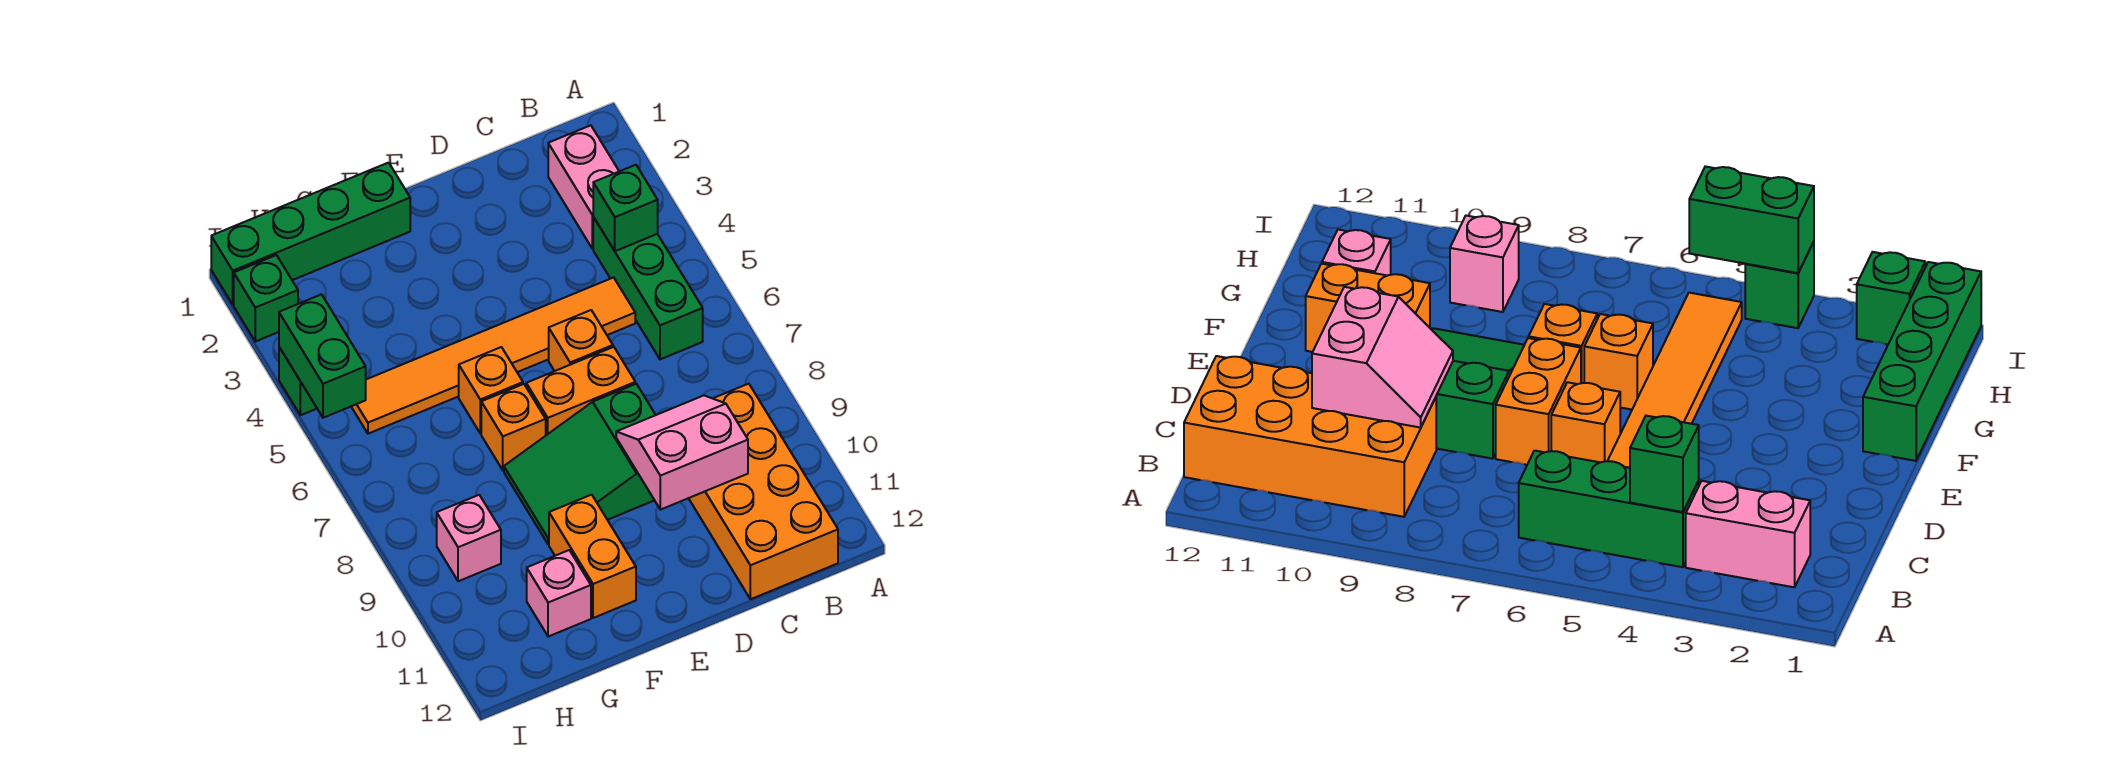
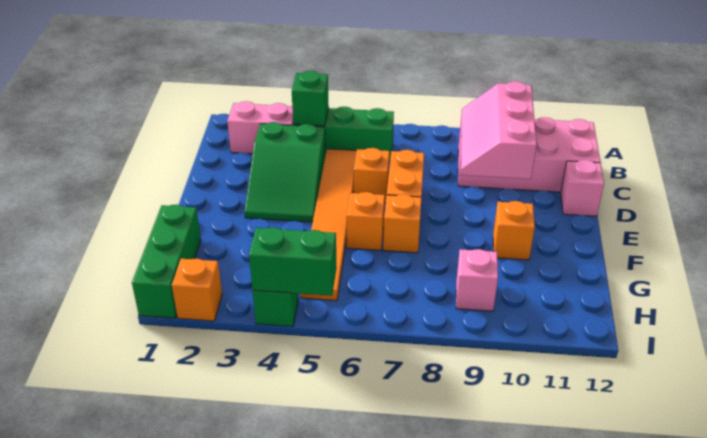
orange brick B9:C12 level 1 -> pink brick B9:C12 level 1
pink slope C9:D10 level 2 top 10 -> pink slope B9:D10 level 2 top 10
green slope D8:F9 level 1 top D -> green slope C3:E4 level 1 top C
green brick F1:I1 level 1 -> green brick G1:I1 level 1
orange brick F10:F11 level 1 -> orange brick F10 level 1
pink brick G11 level 1 -> pink brick D12 level 1
green brick I2 level 1 -> orange brick I2 level 1

